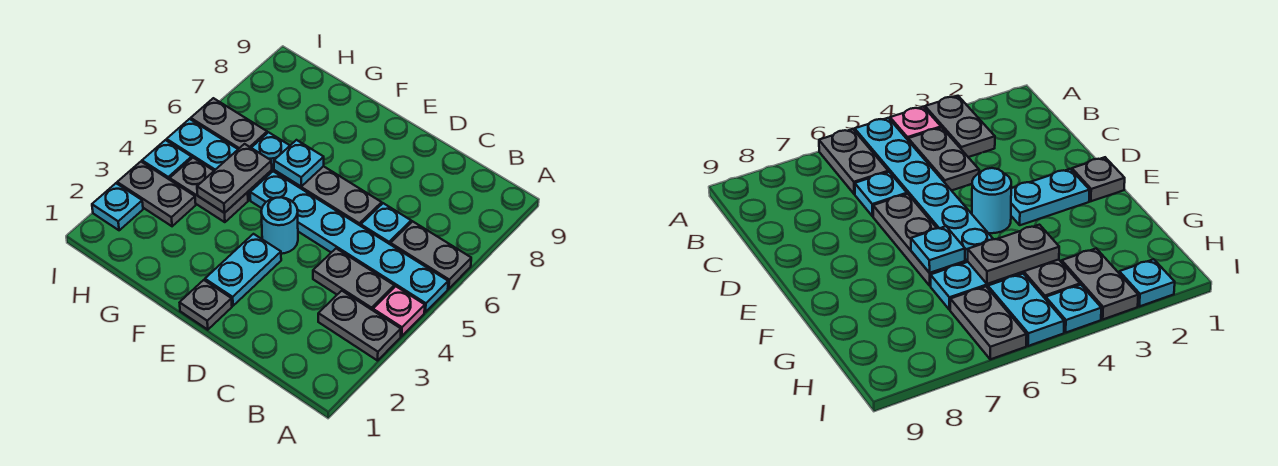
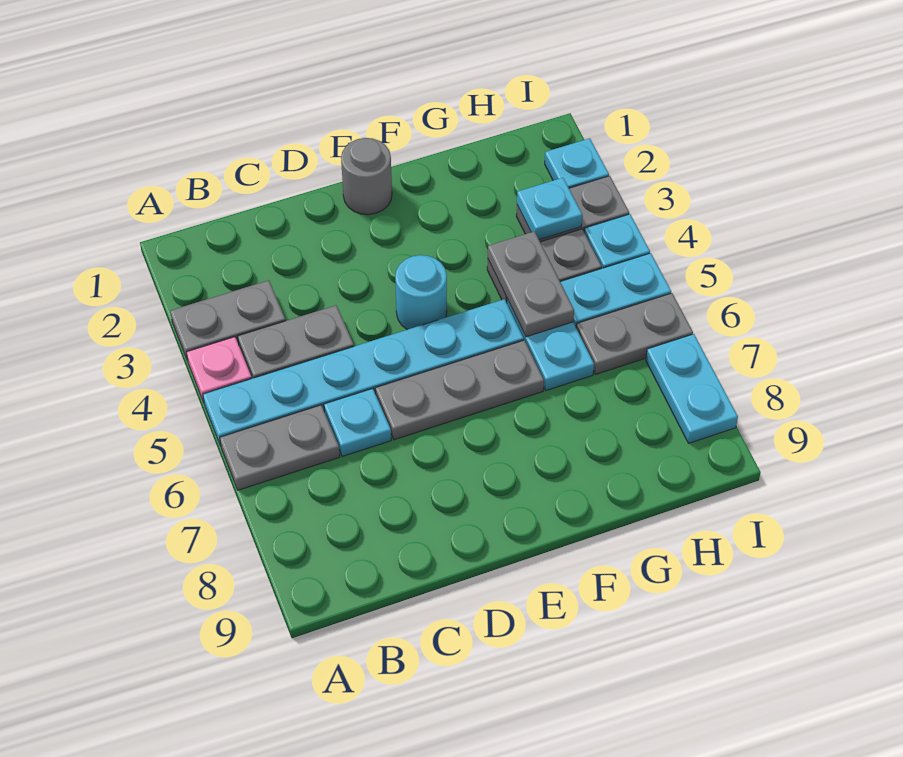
grey plate E1 level 1 -> grey round brick E1 level 1
cyan plate E2:E3 level 1 -> cyan plate I7:I8 level 1
cyan plate F6 level 2 -> cyan plate H3 level 2

